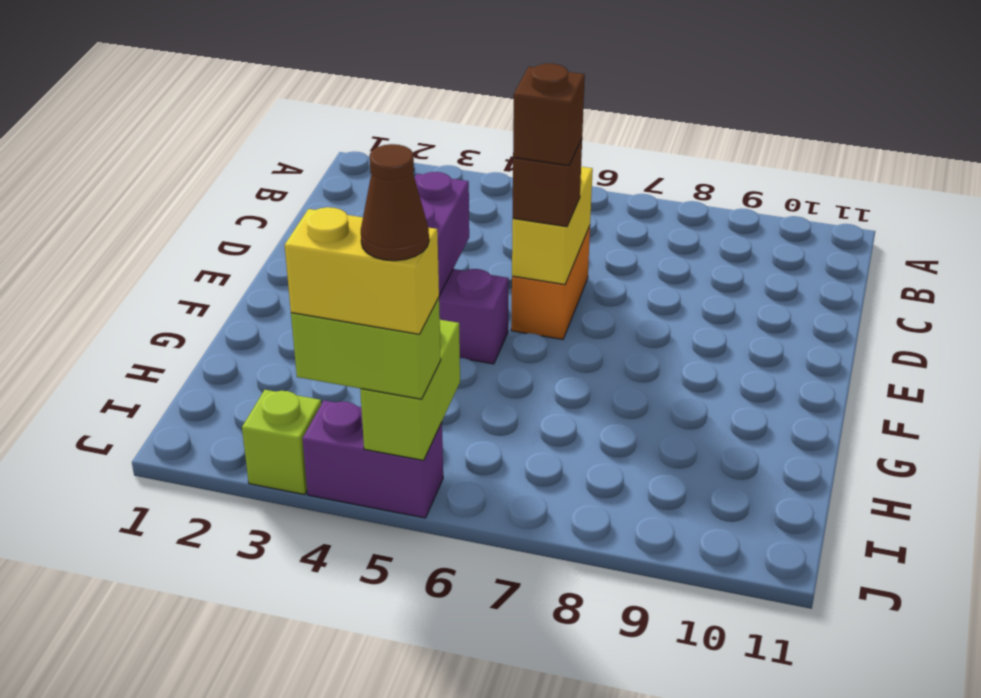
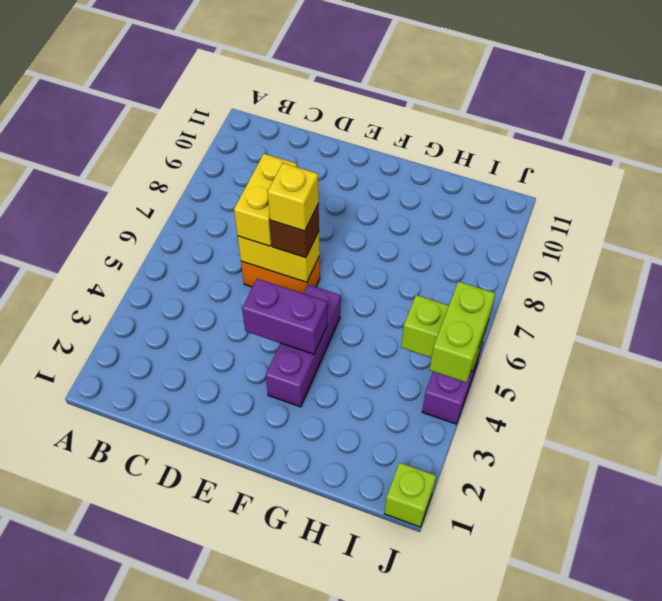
brown brick E6 level 4 -> yellow brick E6 level 4
lime brick J3 level 1 -> lime brick J1 level 1
yellow brick J4:J5 level 4 -> yellow brick D6:D7 level 3
brown cone J5 level 5 -> none

